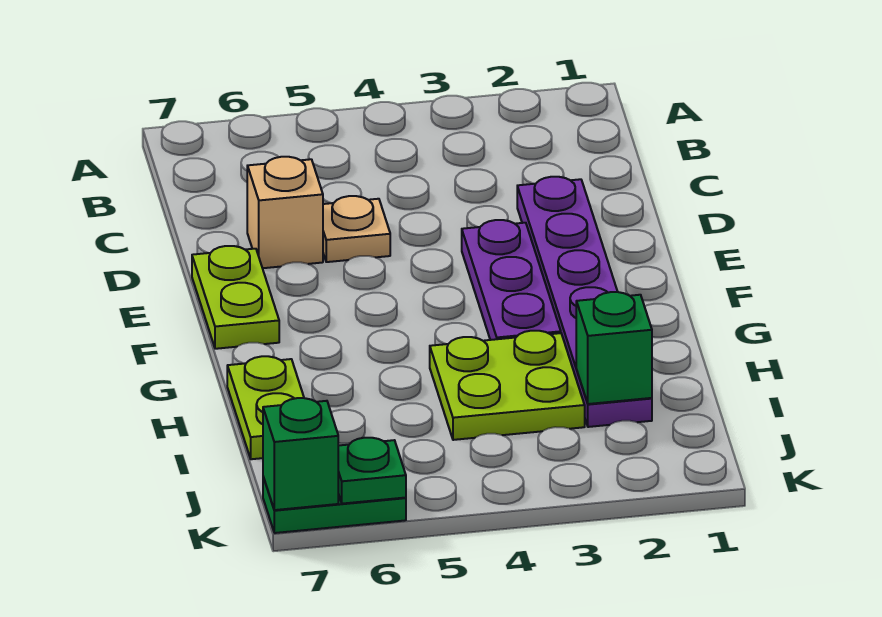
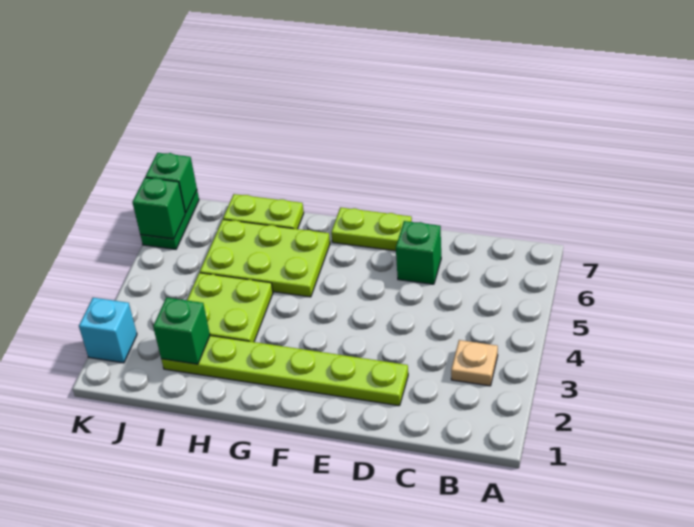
purple plate D2:I2 level 1 -> lime plate D2:I2 level 1
tan plate D5 level 1 -> tan plate B3 level 1
tan brick D6 level 1 -> green brick D6 level 1
purple plate E3:G3 level 1 -> none
none -> lime plate G5:I6 level 1
none -> cyan brick K2 level 1
green plate K6 level 2 -> green brick K6 level 2

